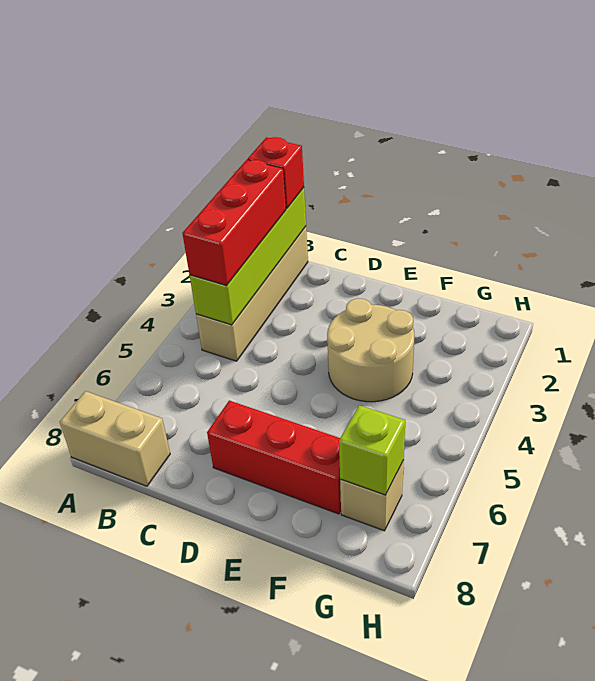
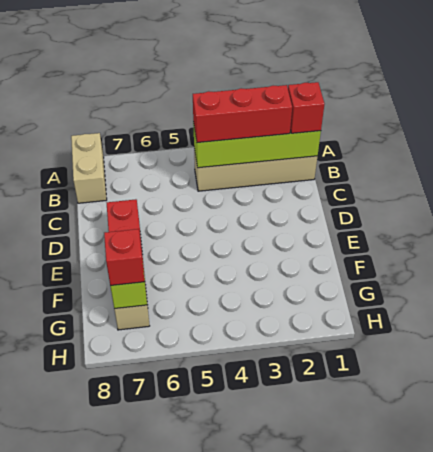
tan round brick E3:F4 level 1 -> none
none -> red brick G7 level 3

